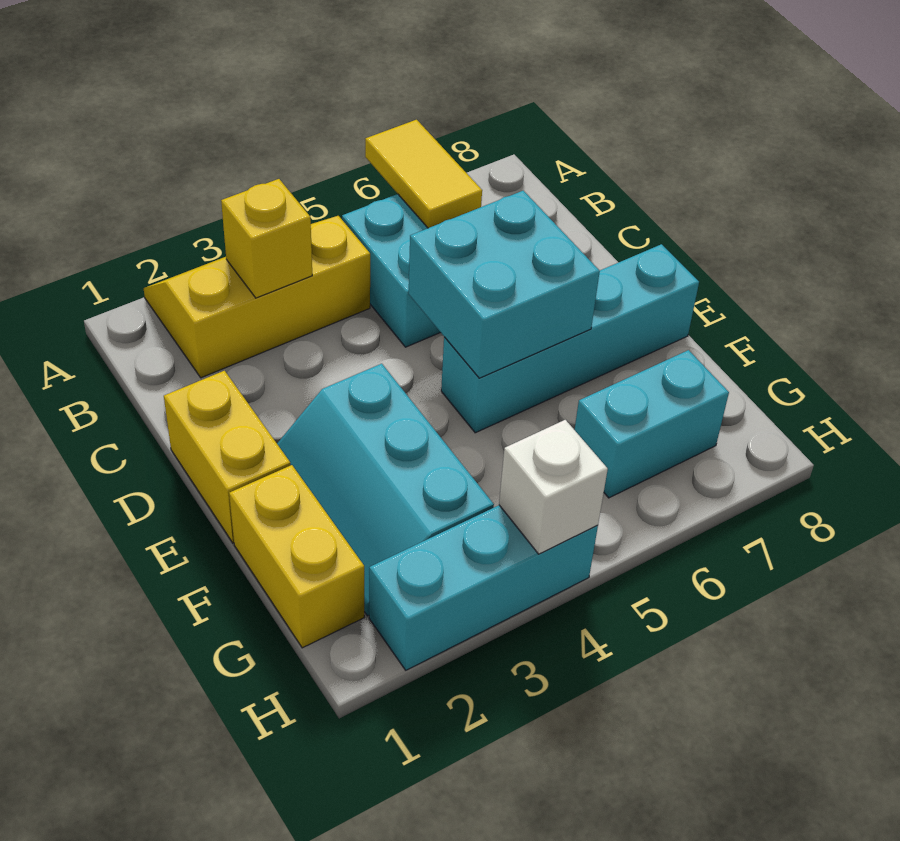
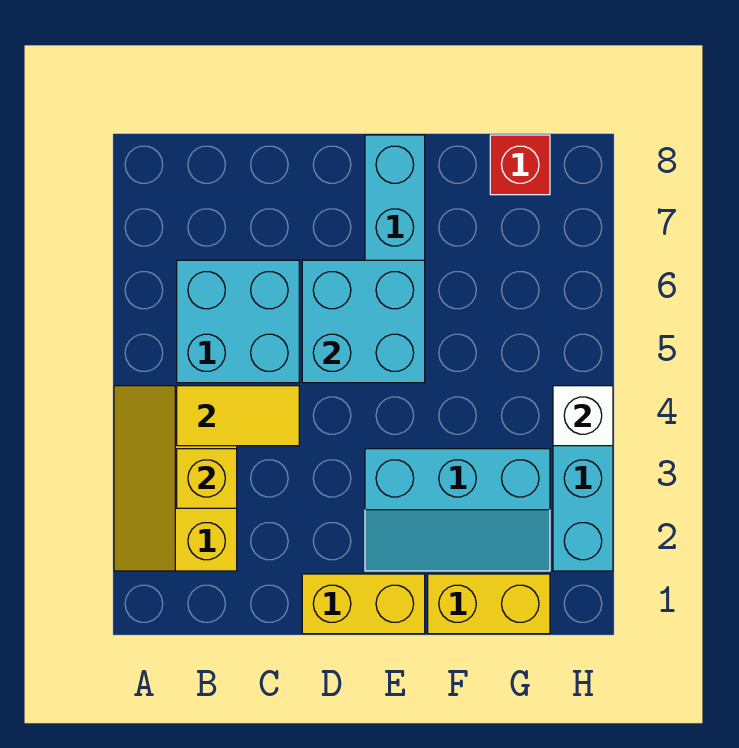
yellow tile A6:B6 level 2 -> yellow tile B4:C4 level 2
cyan brick G6:G7 level 1 -> none
none -> red brick G8 level 1

